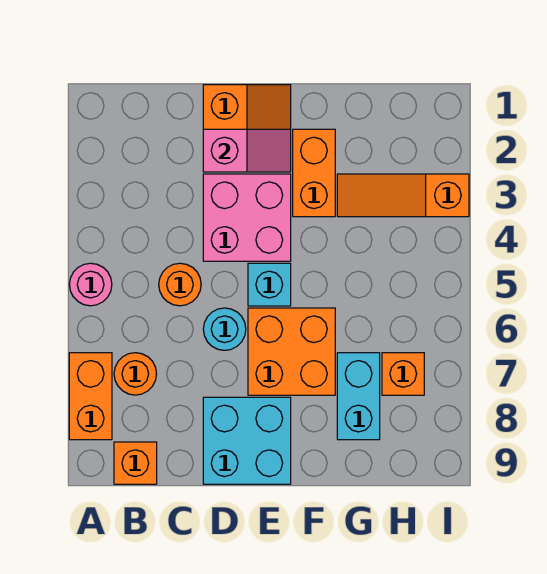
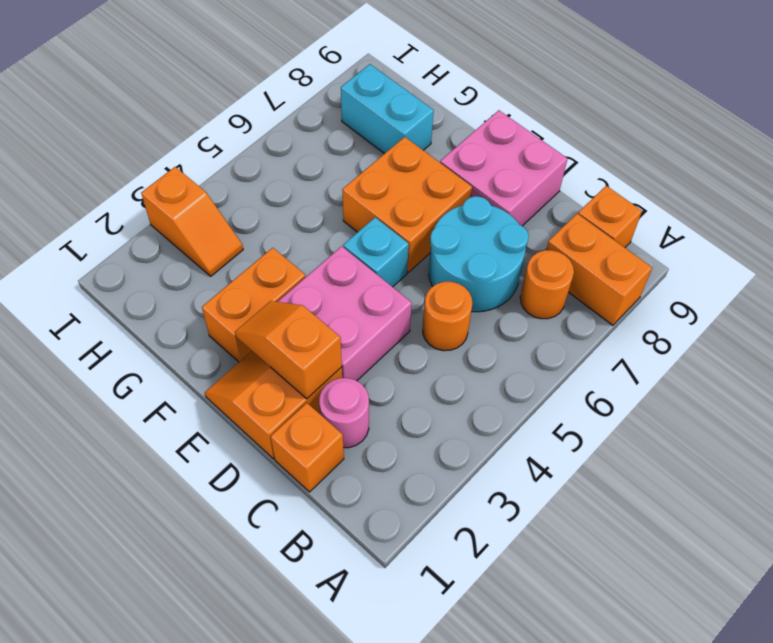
pink round brick A5 level 1 -> pink round brick C2 level 1
orange brick A7:A8 level 1 -> orange brick A8:B8 level 1
pink slope D2:E2 level 2 top D -> orange slope D2:E2 level 2 top D
cyan round brick D6 level 1 -> cyan round brick C6:D7 level 1
cyan brick D8:E9 level 1 -> pink brick D8:E9 level 1
orange slope G3:I3 level 1 top I -> orange slope H3:I3 level 1 top I
cyan brick G7:G8 level 1 -> cyan brick G8:H8 level 1
orange brick H7 level 1 -> orange brick C1 level 1

